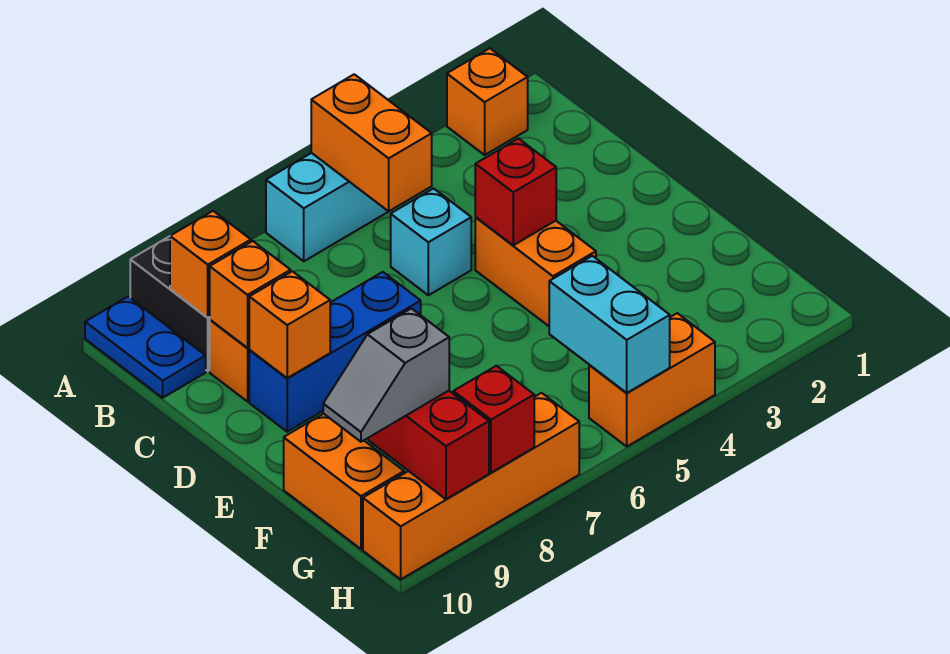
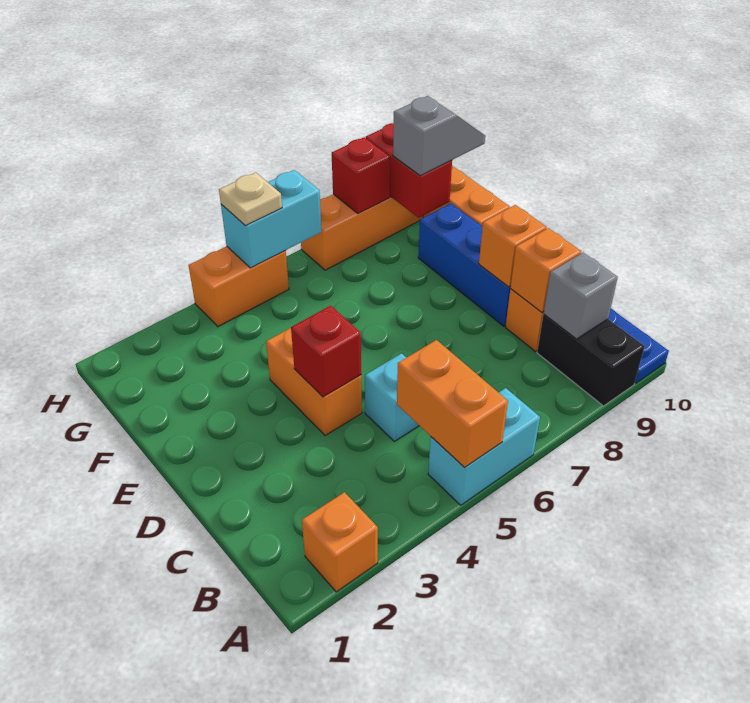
orange brick B9 level 2 -> grey brick B9 level 2
blue brick D7:D9 level 1 -> blue brick D9:F9 level 1
cyan brick G5:H5 level 2 -> cyan brick H5:H6 level 2
none -> tan plate H5 level 3

